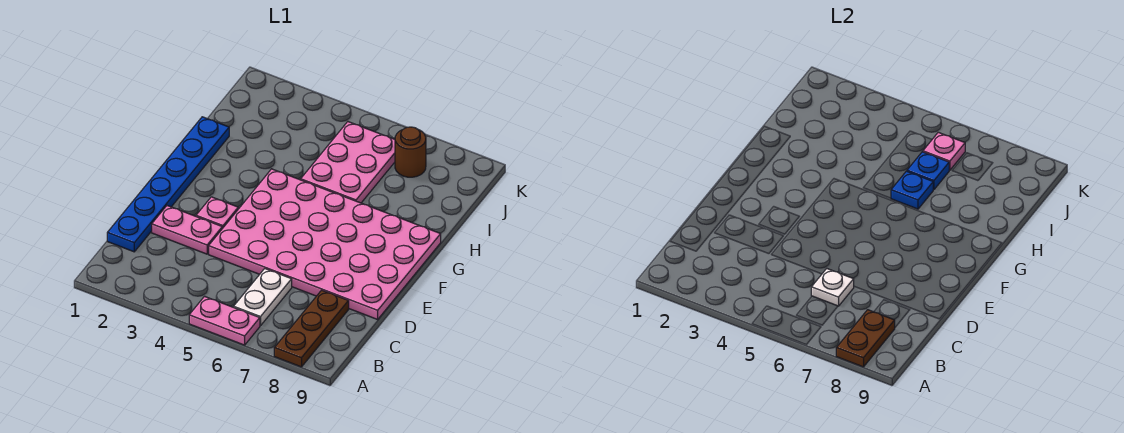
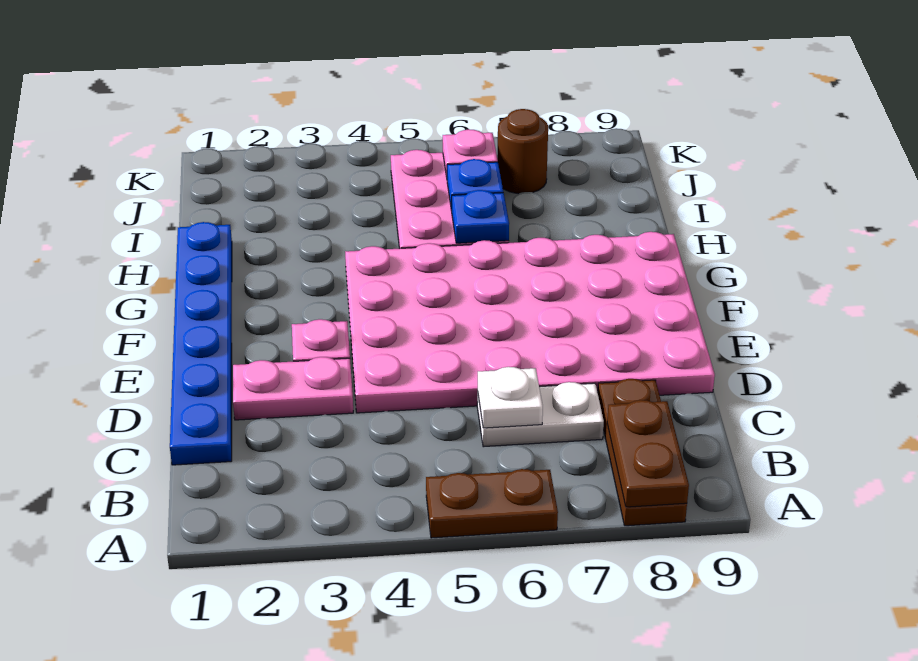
pink plate A5:A6 level 1 -> brown plate A5:A6 level 1
white plate B6:C6 level 1 -> white plate C6:C7 level 1

